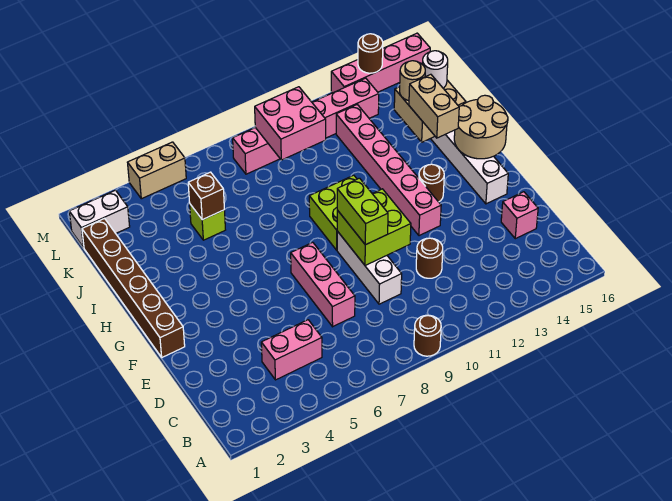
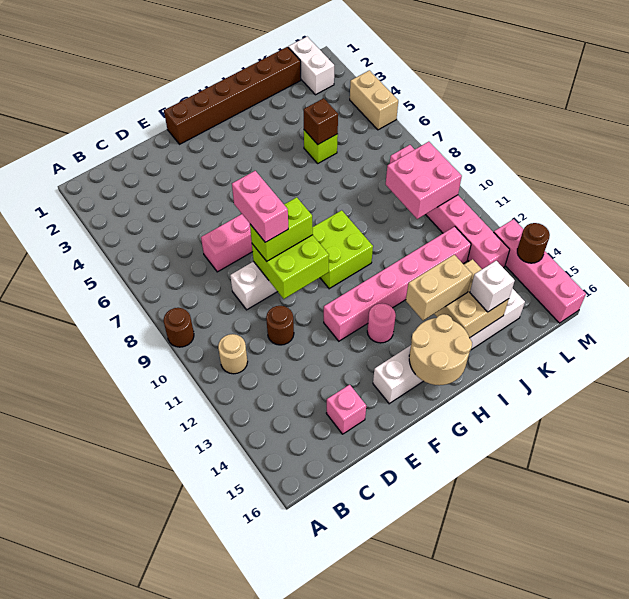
pink brick C4:C5 level 1 -> pink brick E8:E9 level 4
brown round brick G13 level 1 -> pink round brick G13 level 1
tan round brick J14 level 3 -> tan round brick B11 level 1
white round brick J15 level 3 -> white brick J15 level 3

